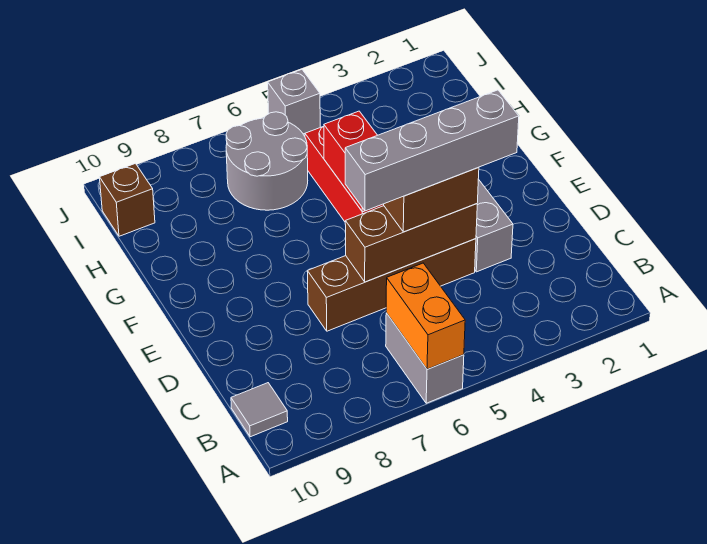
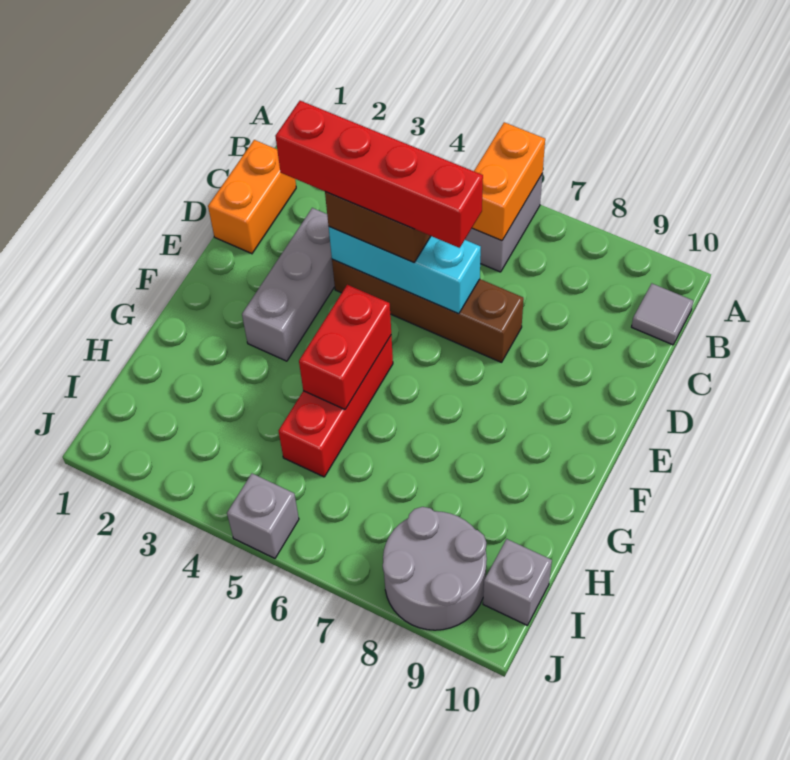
none -> orange brick C1:D1 level 1
grey brick D3:D6 level 4 -> red brick D3:D6 level 4
brown brick D4:D6 level 2 -> cyan brick D4:D6 level 2
grey round brick H6:I7 level 1 -> grey round brick I8:J9 level 1
brown brick I10 level 1 -> grey brick I10 level 1

